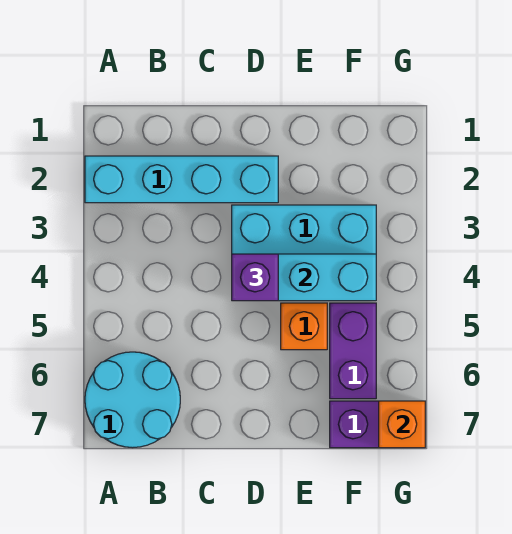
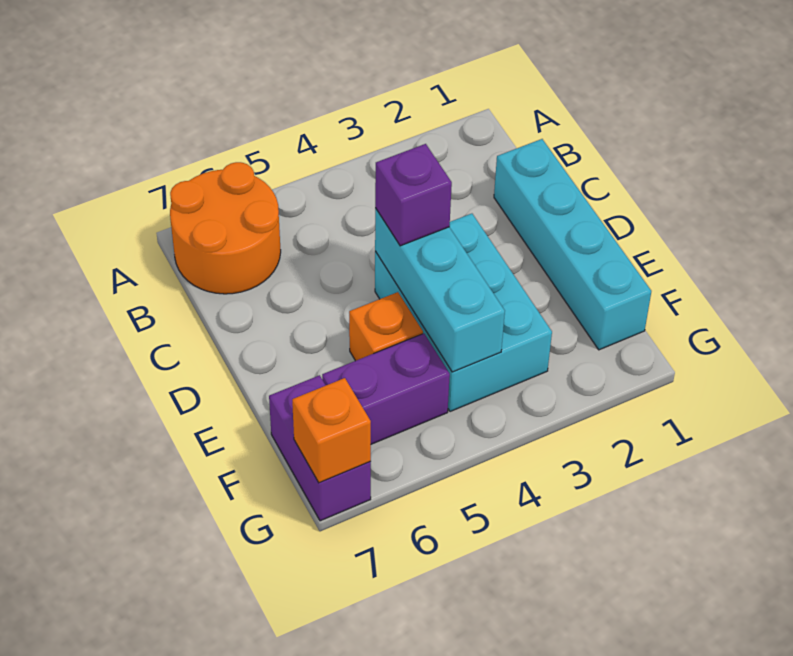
cyan brick A2:D2 level 1 -> cyan brick C1:F1 level 1
cyan round brick A6:B7 level 1 -> orange round brick A6:B7 level 1

